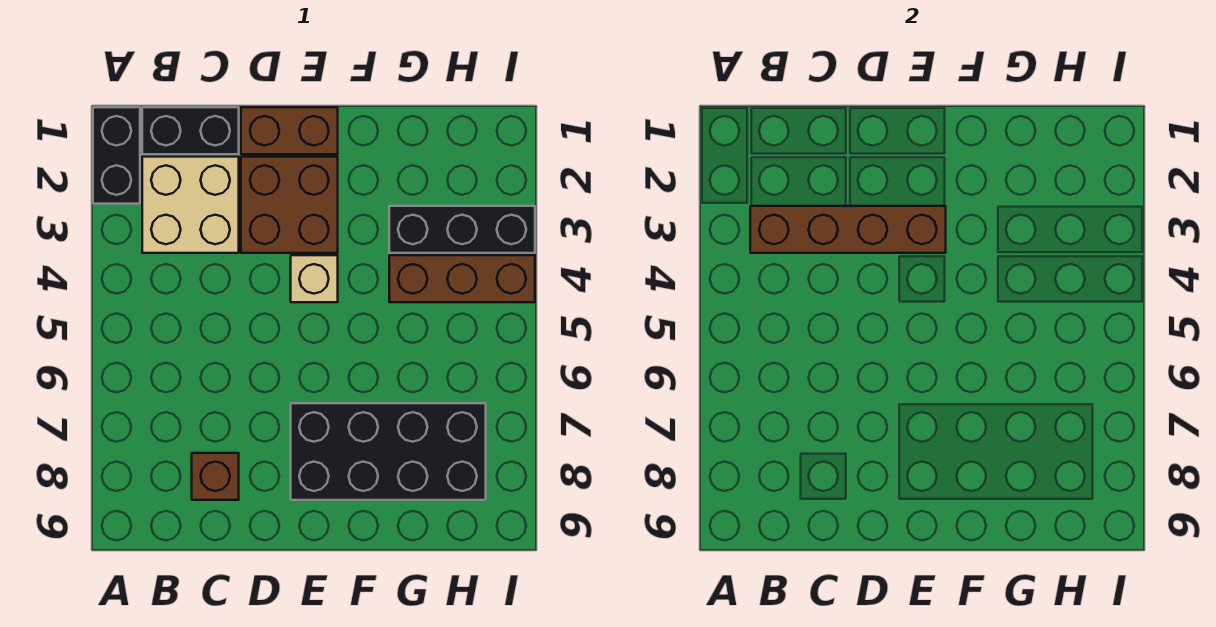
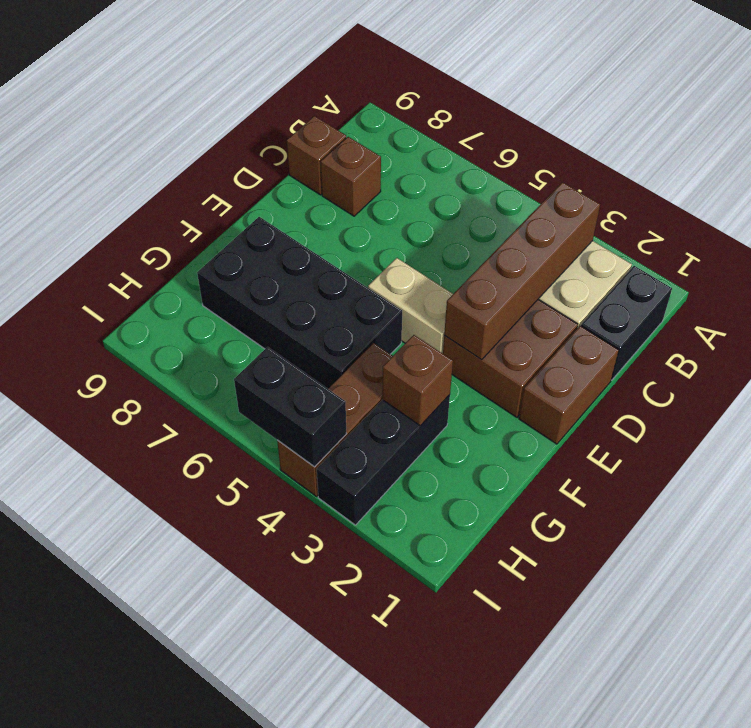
black brick A1:A2 level 1 -> black brick I4:I5 level 2
none -> brown brick C9 level 1
tan brick E4 level 1 -> tan brick E4:E5 level 1
black brick E7:H8 level 1 -> black brick F5:G8 level 1
none -> brown brick G3 level 2

